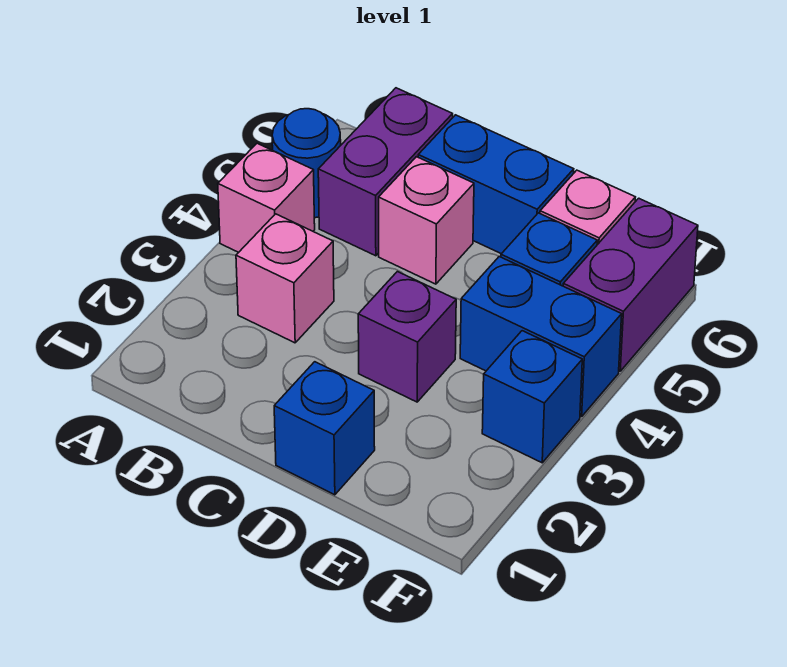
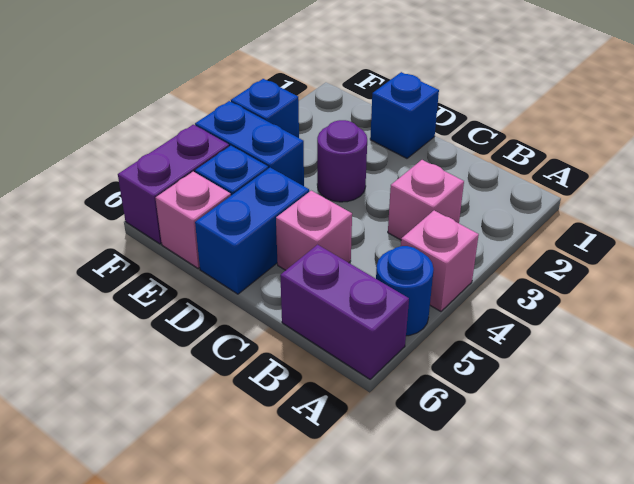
purple brick B5:B6 level 1 -> purple brick A6:B6 level 1
blue brick C6:D6 level 1 -> blue brick D5:D6 level 1
purple brick D3 level 1 -> purple round brick D3 level 1

